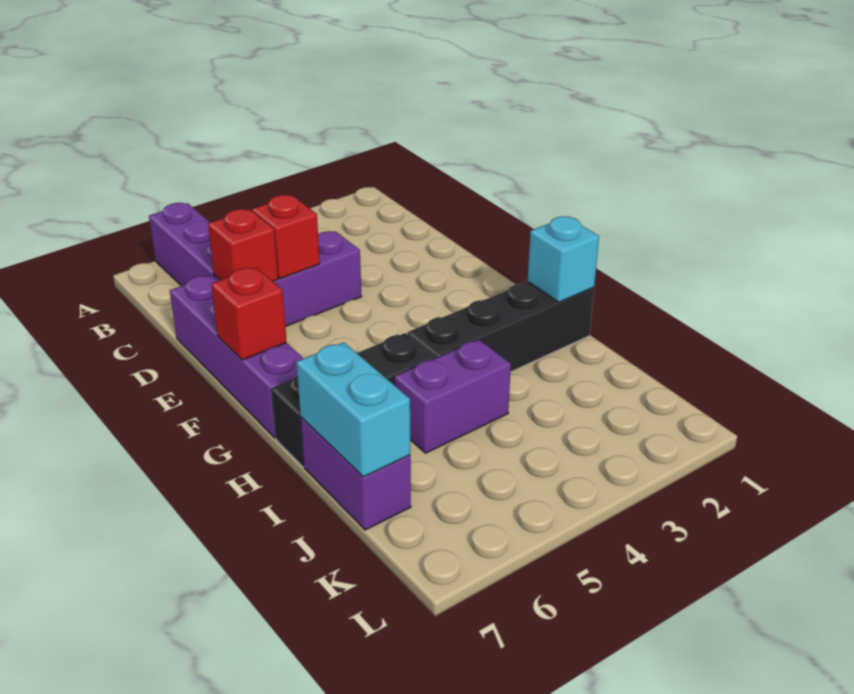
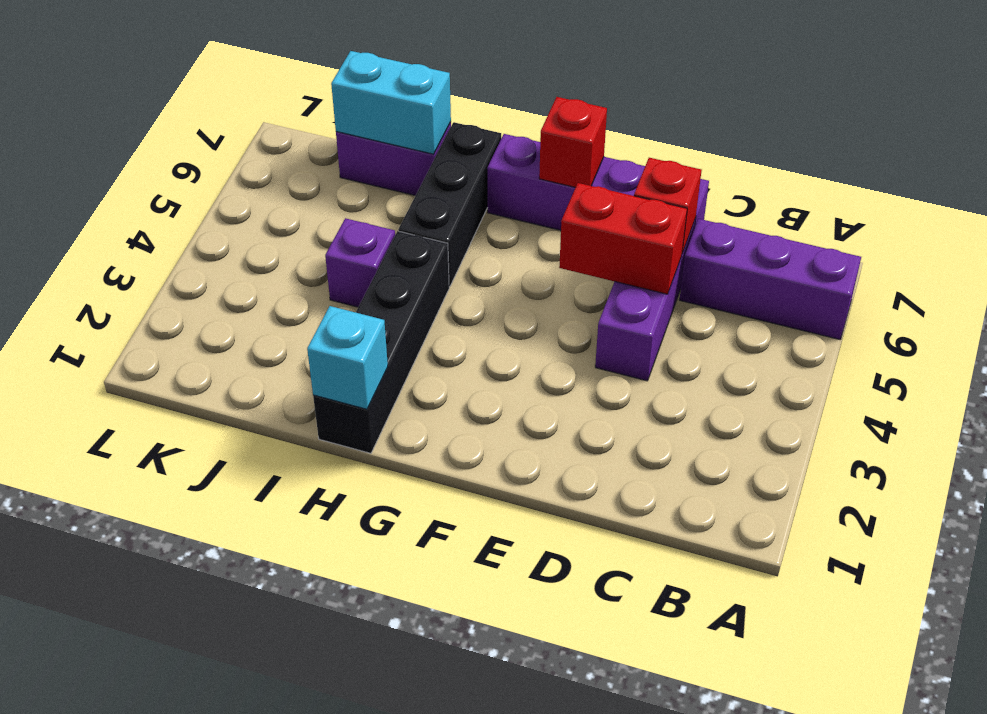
red brick D5 level 2 -> red brick D5:E5 level 2
purple brick I4:I5 level 1 -> purple brick I4 level 1

